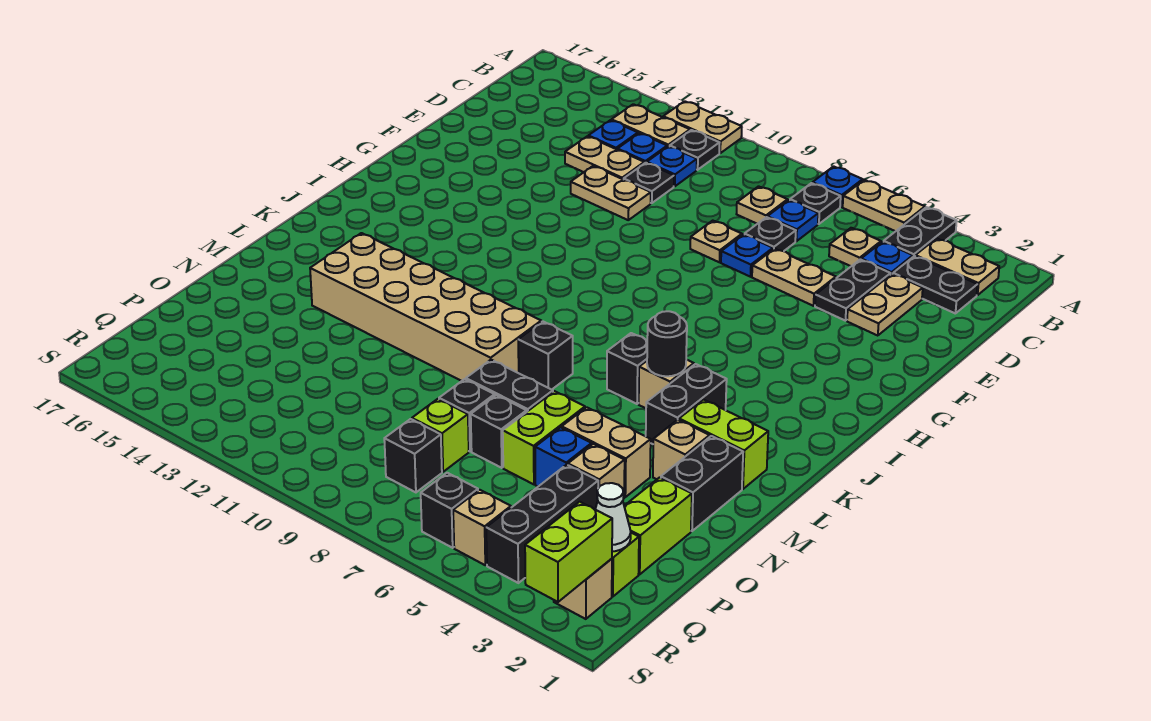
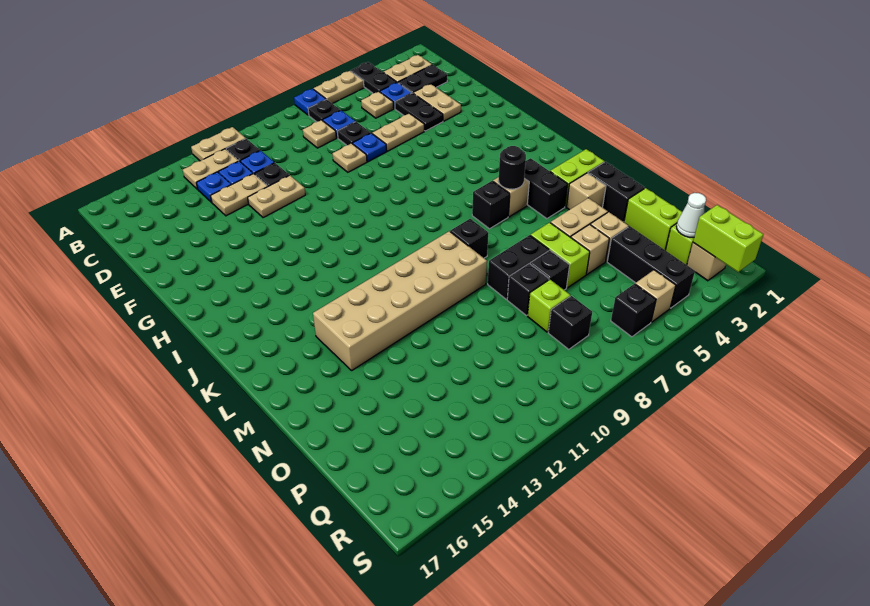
blue brick O5 level 1 -> tan brick O5 level 1

